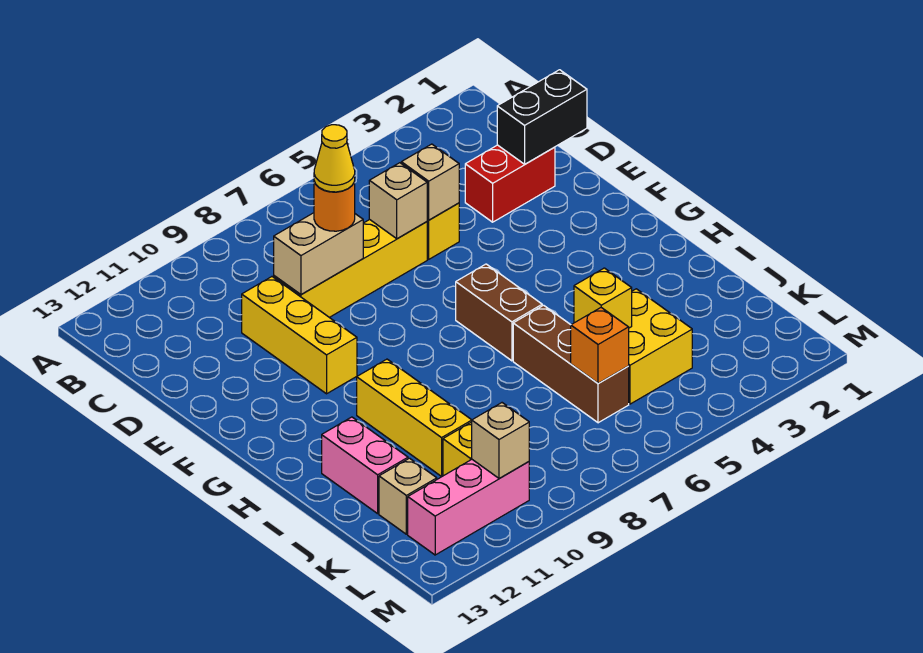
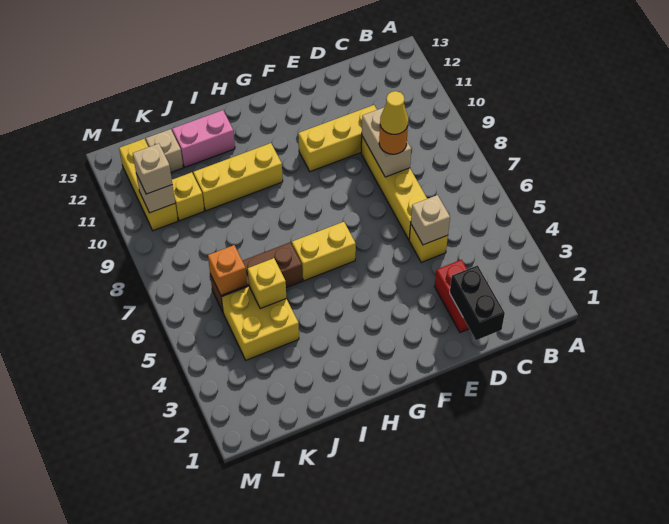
tan brick D6 level 2 -> tan brick L10 level 3
brown brick G6:H6 level 1 -> yellow brick G6:H6 level 1
pink brick L10:L12 level 1 -> yellow brick L10:L12 level 1

